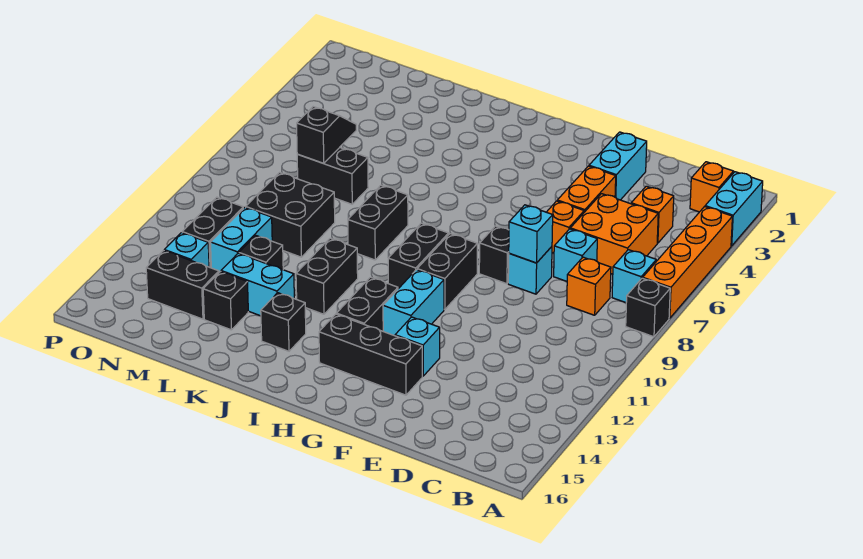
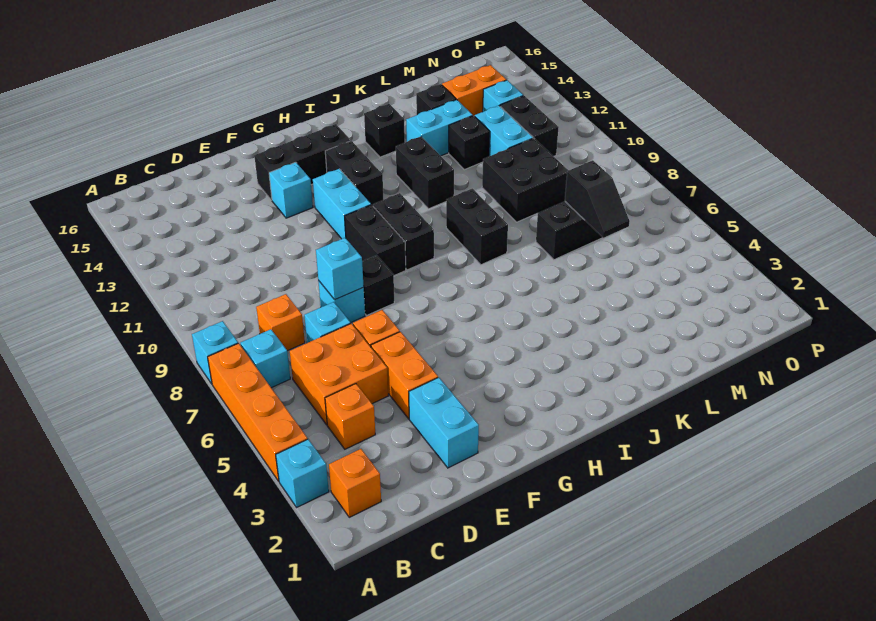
cyan brick A2:A3 level 1 -> cyan brick A3 level 1
black brick A8 level 1 -> cyan brick A8 level 1
black brick M14:N14 level 1 -> orange brick M14:N14 level 1

